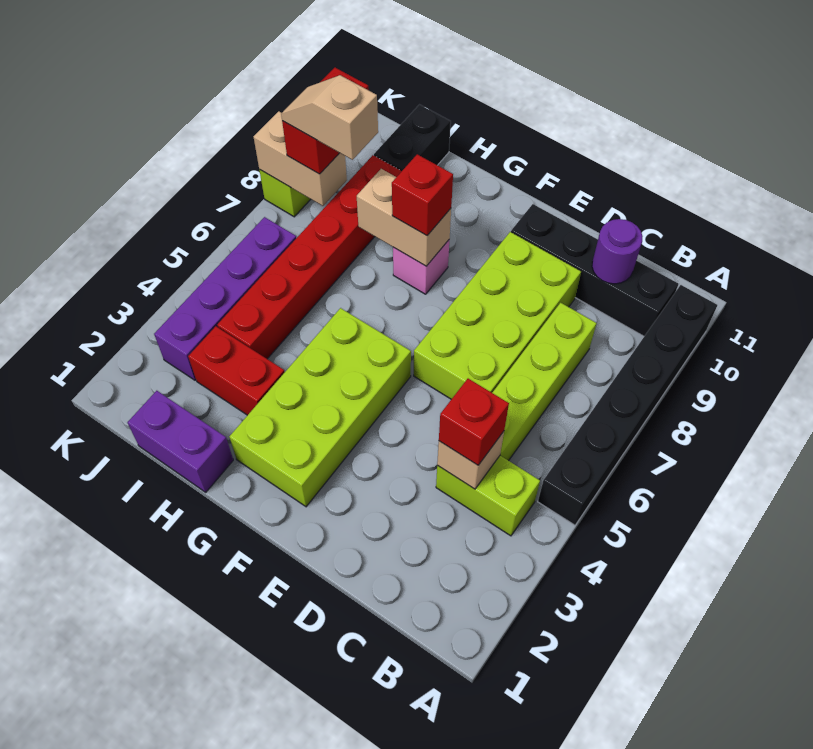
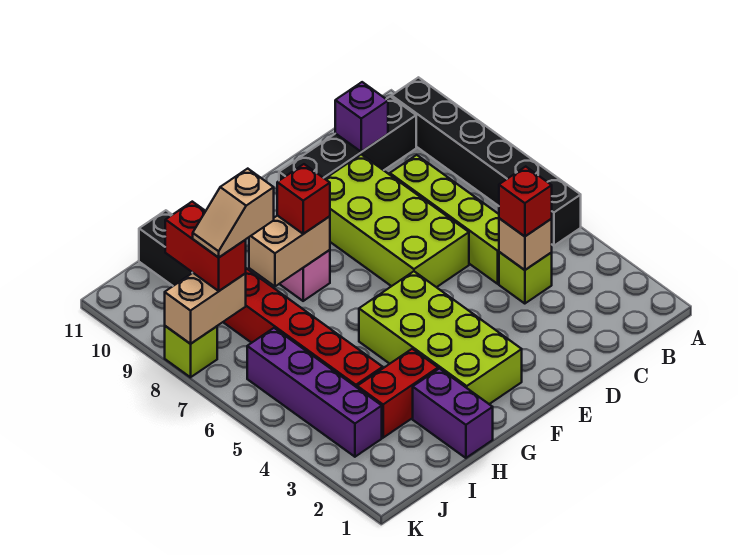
lime brick B4:C4 level 1 -> lime brick C4 level 1
purple round brick C10 level 2 -> purple brick C10 level 2
purple brick H1:I1 level 1 -> purple brick H1:H2 level 1

